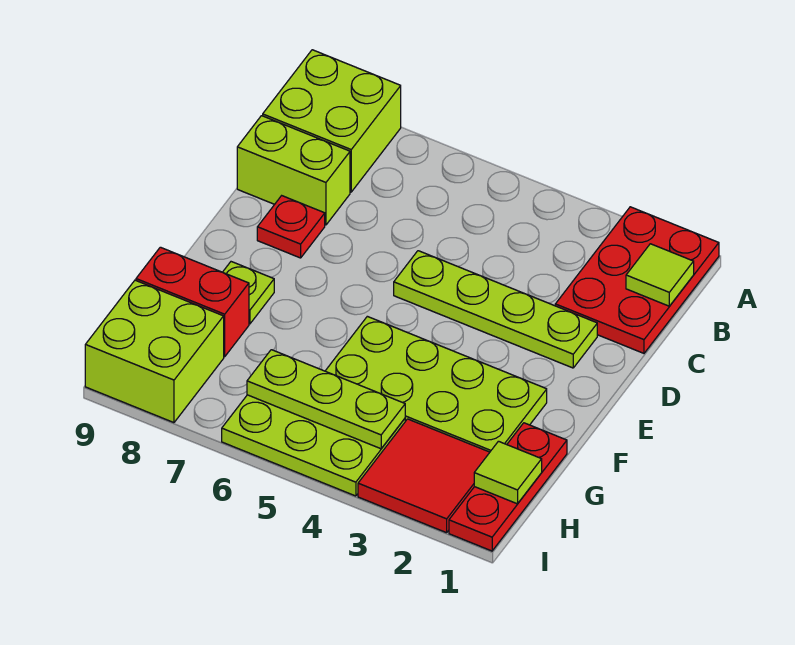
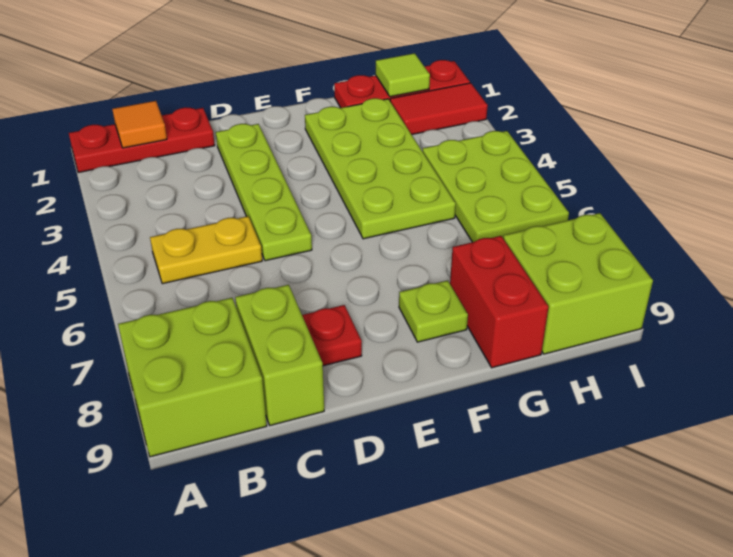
red plate A1:C2 level 1 -> red plate A1:C1 level 1
lime tile B1 level 2 -> orange tile B1 level 2
none -> yellow plate B5:C5 level 1
red tile H2:I3 level 1 -> red tile H2:I2 level 1
lime plate H4:H6 level 2 -> none

